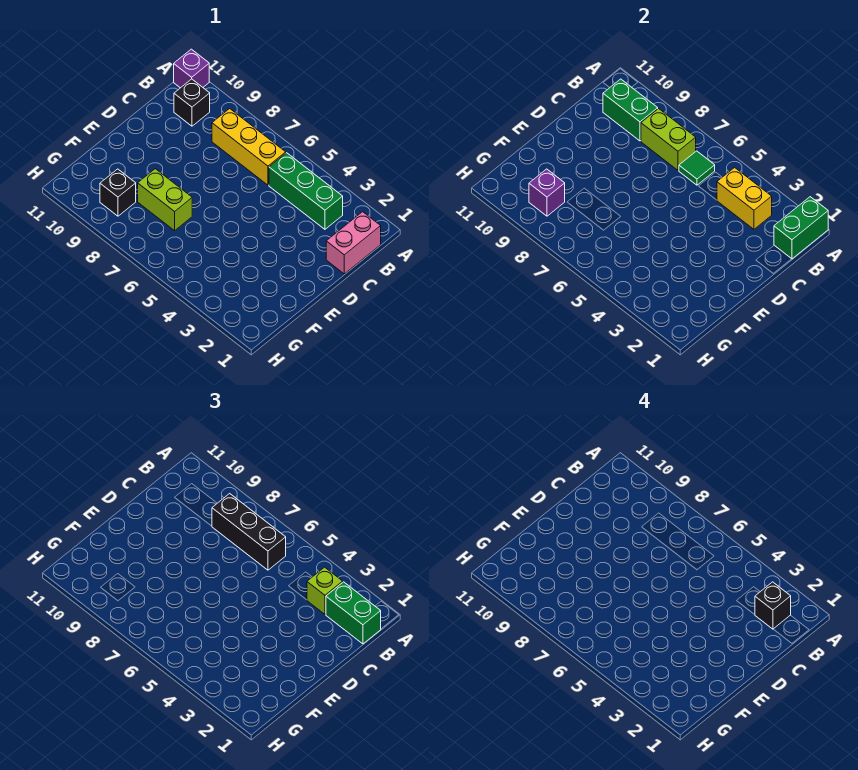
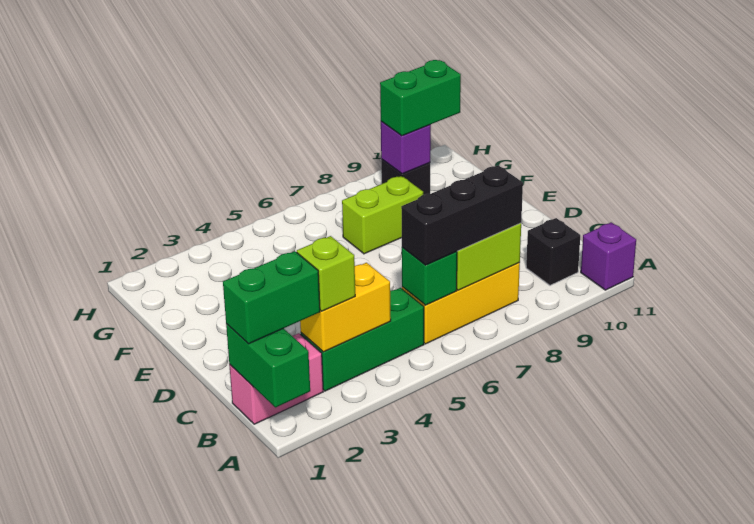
pink brick B1:C1 level 1 -> pink brick B1:B2 level 1
black brick B2 level 4 -> none
green tile B6 level 2 -> green brick B6 level 2
green brick B9:B10 level 2 -> green brick G9:G10 level 3

